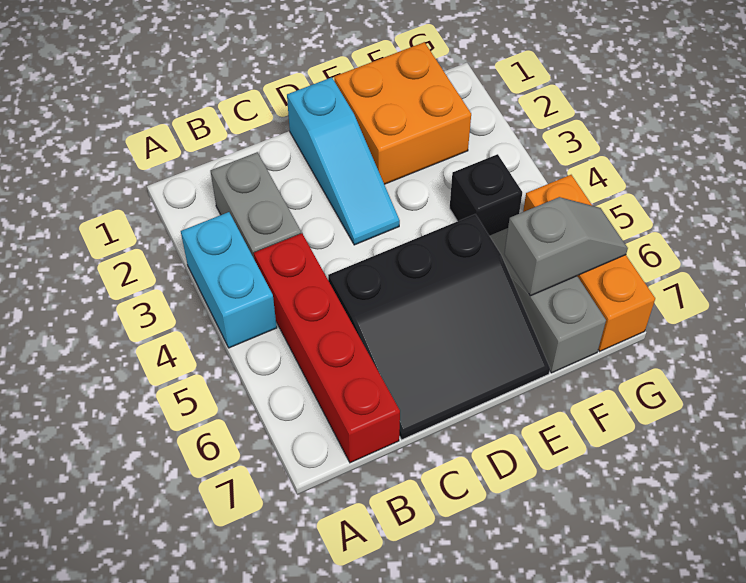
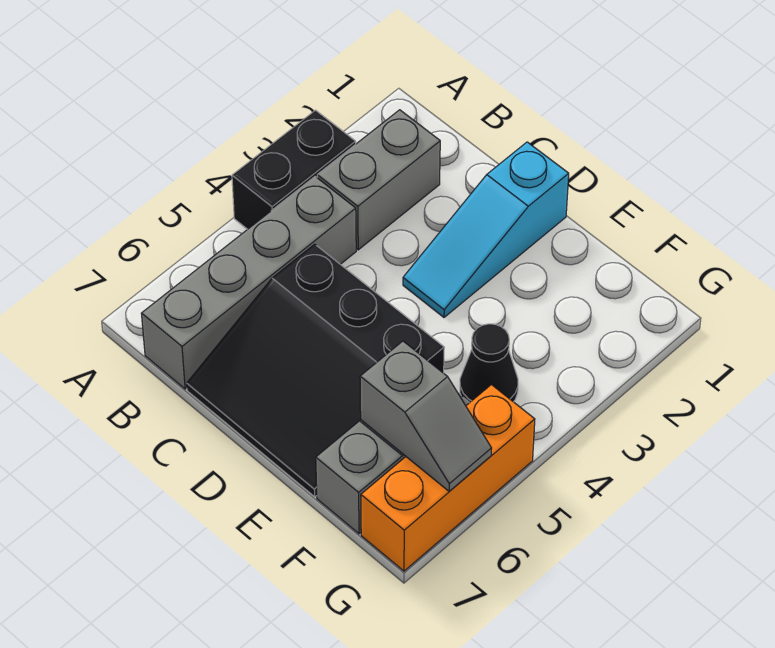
cyan brick A3:A4 level 1 -> black brick A3:A4 level 1
red brick B4:B7 level 1 -> grey brick B4:B7 level 1
orange brick E1:F2 level 1 -> none
black brick F4 level 1 -> black cone F4 level 1

